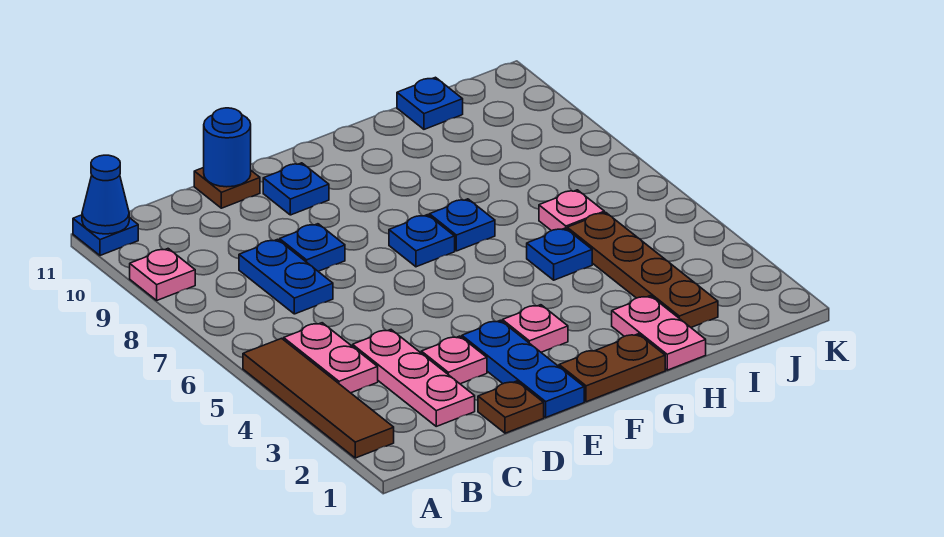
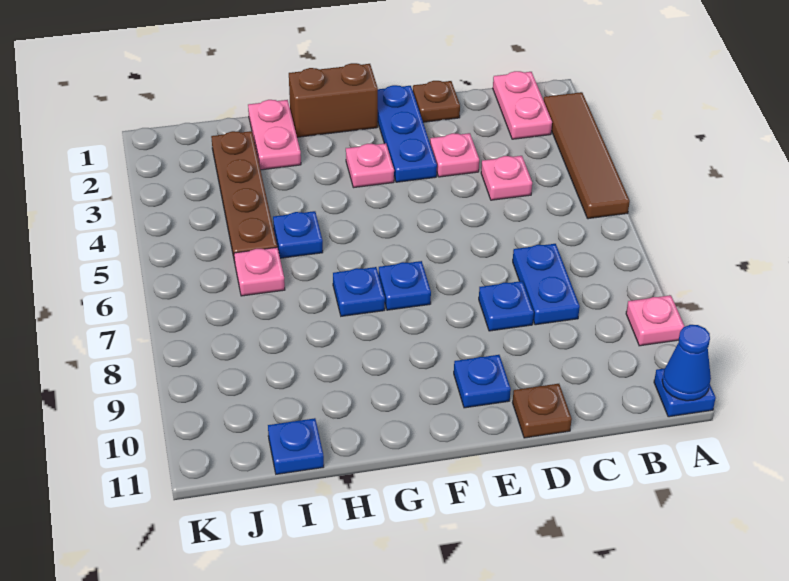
pink plate B4:B5 level 1 -> pink plate B1:B2 level 1
pink plate C2:C4 level 1 -> pink plate C4 level 1
blue round brick D11 level 2 -> none
brown plate F1:G1 level 1 -> brown brick F1:G1 level 1

